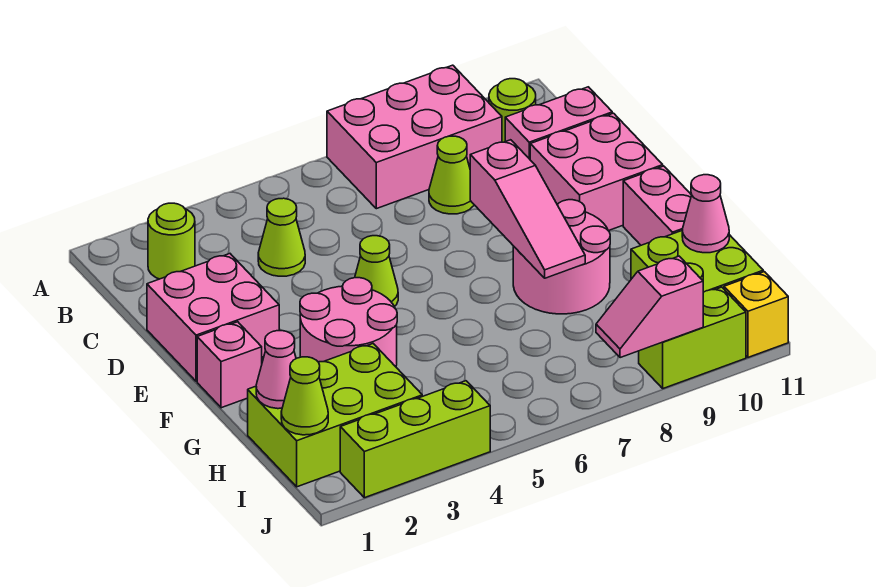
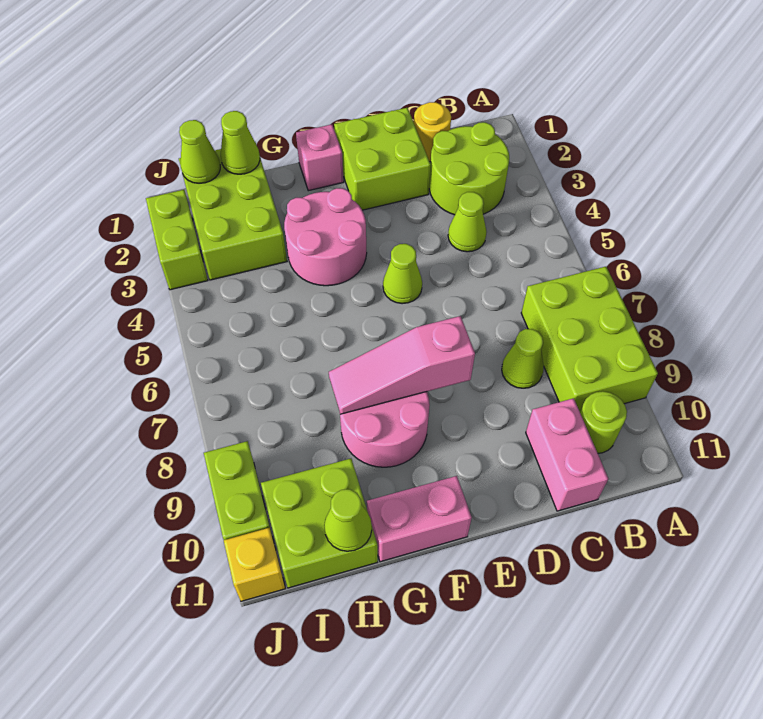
pink brick A7:B9 level 1 -> lime brick A7:B9 level 1
lime round brick B2 level 1 -> lime round brick B2:C3 level 1
none -> yellow round brick C1 level 1
pink brick D1:E2 level 1 -> lime brick D1:E2 level 1
pink brick D10:E11 level 1 -> none
pink cone H1 level 2 -> lime cone H1 level 2
pink cone H11 level 2 -> lime cone H11 level 2
lime brick J2:J4 level 1 -> lime brick J2:J3 level 1
pink slope J8:J9 level 2 top 9 -> none

